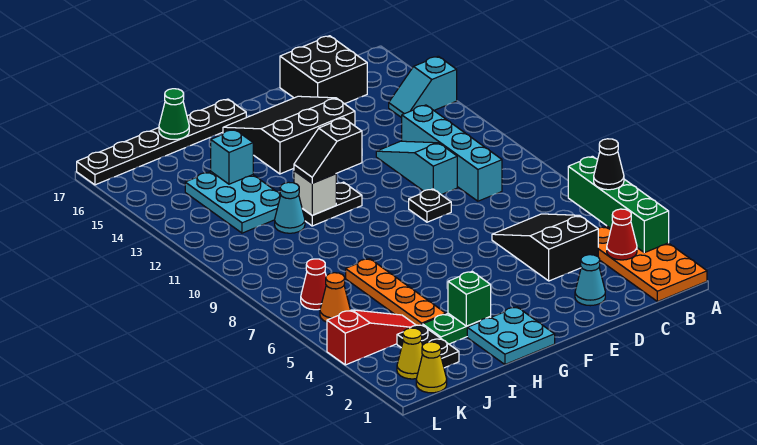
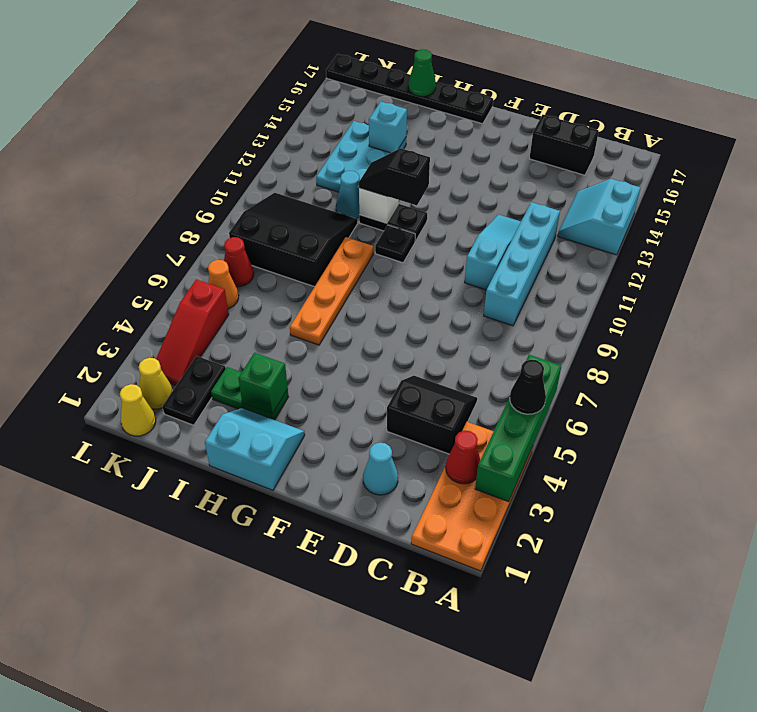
cyan slope A14:B14 level 1 top A -> cyan slope A13:B14 level 1 top A
black slope C4:D6 level 1 top 4 -> black slope C4:D5 level 1 top 4
black brick C16:D17 level 1 -> black brick C16:D16 level 1
black plate E9 level 1 -> black plate G10 level 1
black slope E14:G16 level 1 top 14 -> black slope I8:K10 level 1 top 8
cyan plate G1:H2 level 1 -> cyan slope G1:H2 level 1 top 1
orange plate I4:I7 level 1 -> orange plate H6:H9 level 1
red slope J4:L4 level 1 top L -> red slope K3:K5 level 1 top 5

